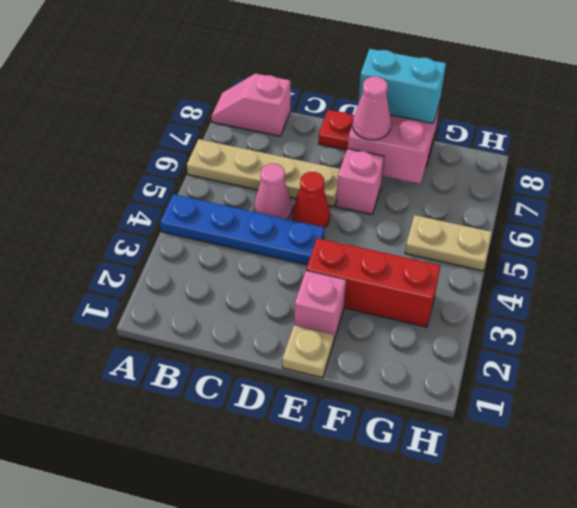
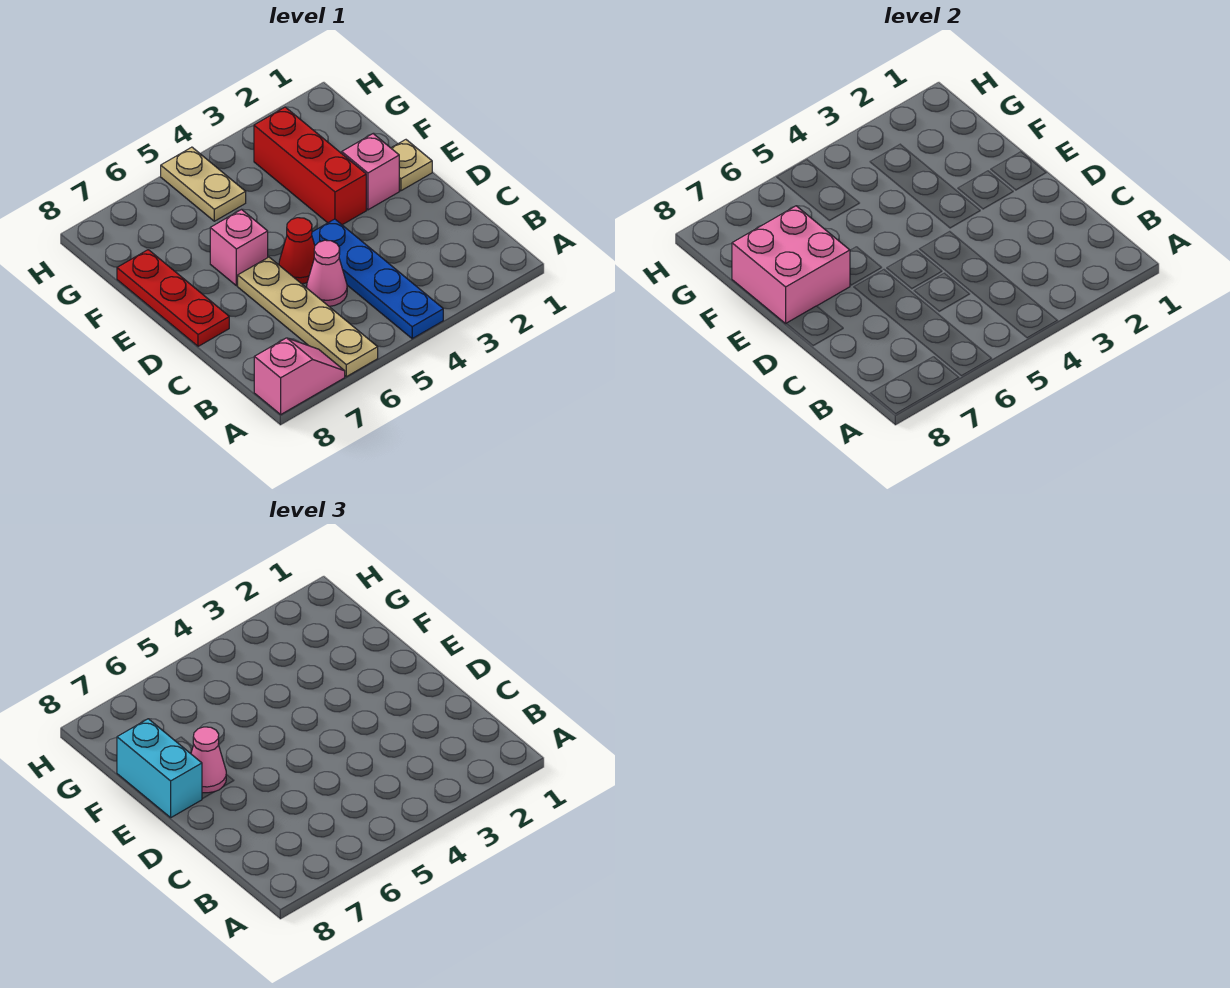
pink slope A8:B8 level 1 top B -> pink slope A7:A8 level 1 top 8

